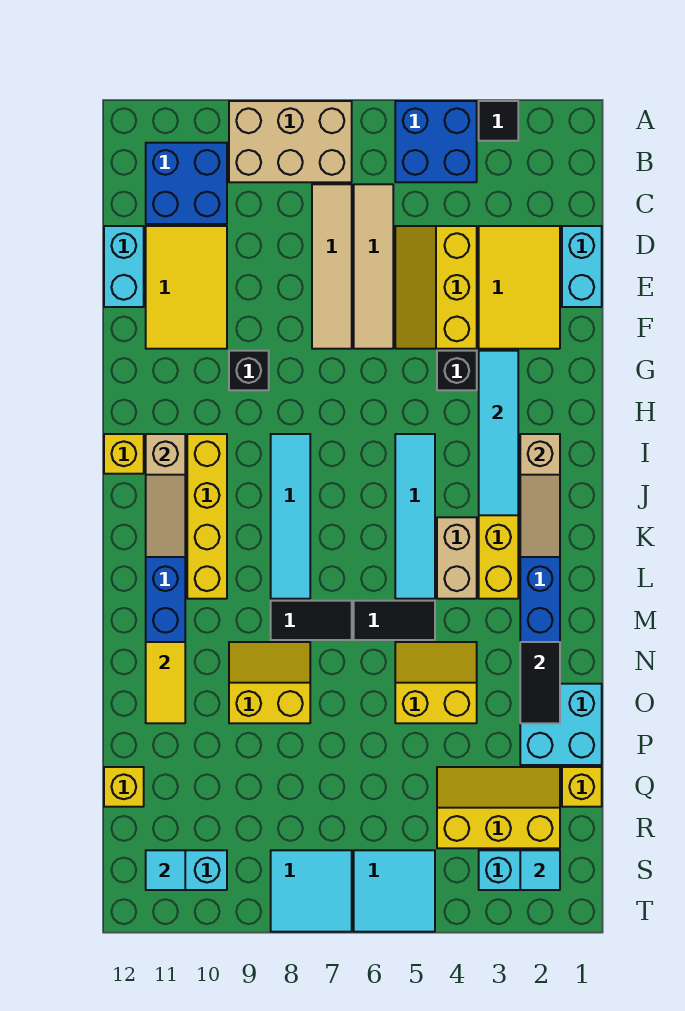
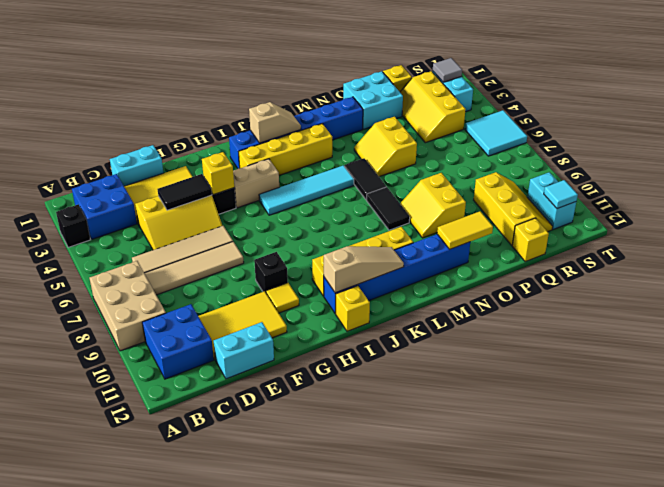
black tile A3 level 1 -> black brick A3 level 1
blue brick A4:B5 level 1 -> blue brick B2:C3 level 1
cyan tile G3:J3 level 2 -> none
none -> yellow brick G4 level 2
none -> yellow tile G10 level 1
tan slope I2:K2 level 2 top I -> tan slope J2:K2 level 2 top J
cyan tile I8:L8 level 1 -> none
tan brick K4:L4 level 1 -> tan brick H4:I4 level 1
black tile N2:O2 level 2 -> black tile E4:F4 level 2
none -> yellow slope Q9:R11 level 1 top Q
cyan tile S2 level 2 -> grey tile S2 level 2
cyan tile S7:T8 level 1 -> none

